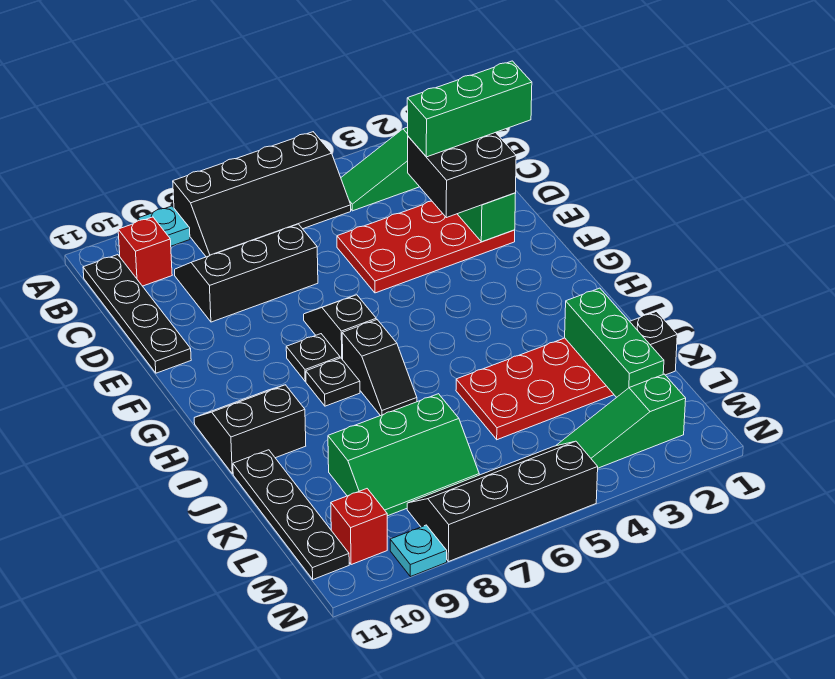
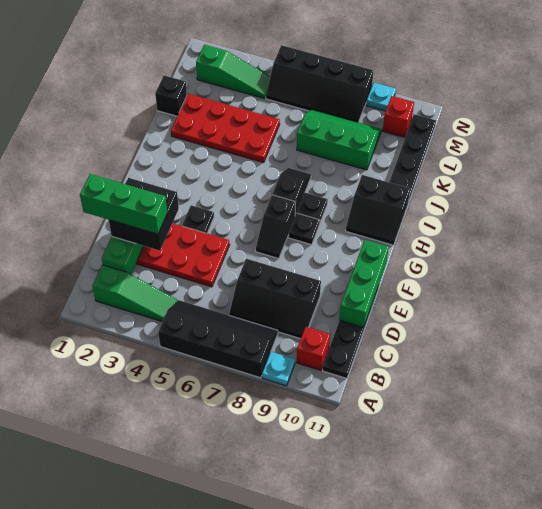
none -> black plate F4 level 1
green brick J2:L2 level 2 -> green brick D11:F11 level 2

